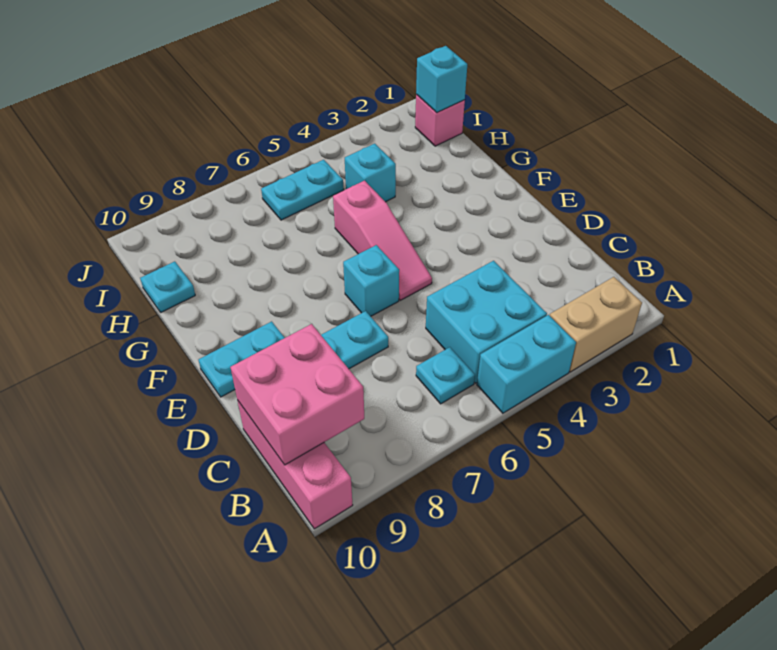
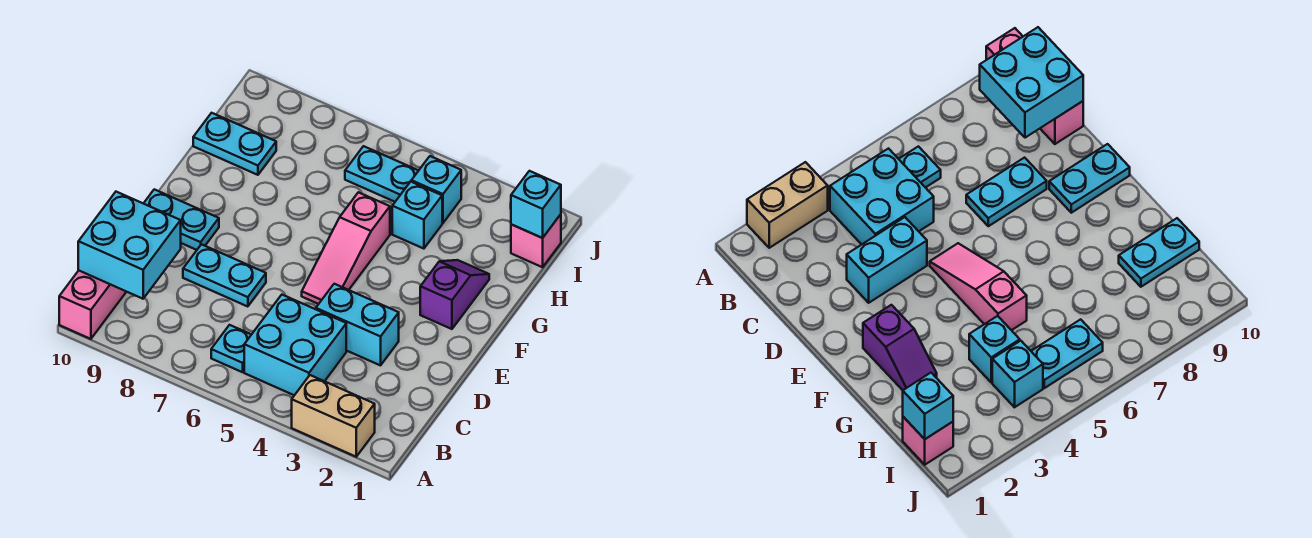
cyan brick A4:A5 level 1 -> cyan brick D3:D4 level 1
pink brick B9:C10 level 2 -> cyan brick B9:C10 level 2
cyan brick E6 level 1 -> cyan brick I4 level 1
none -> purple slope F2:G2 level 1 top F
cyan plate H10 level 1 -> cyan plate H9:H10 level 1

